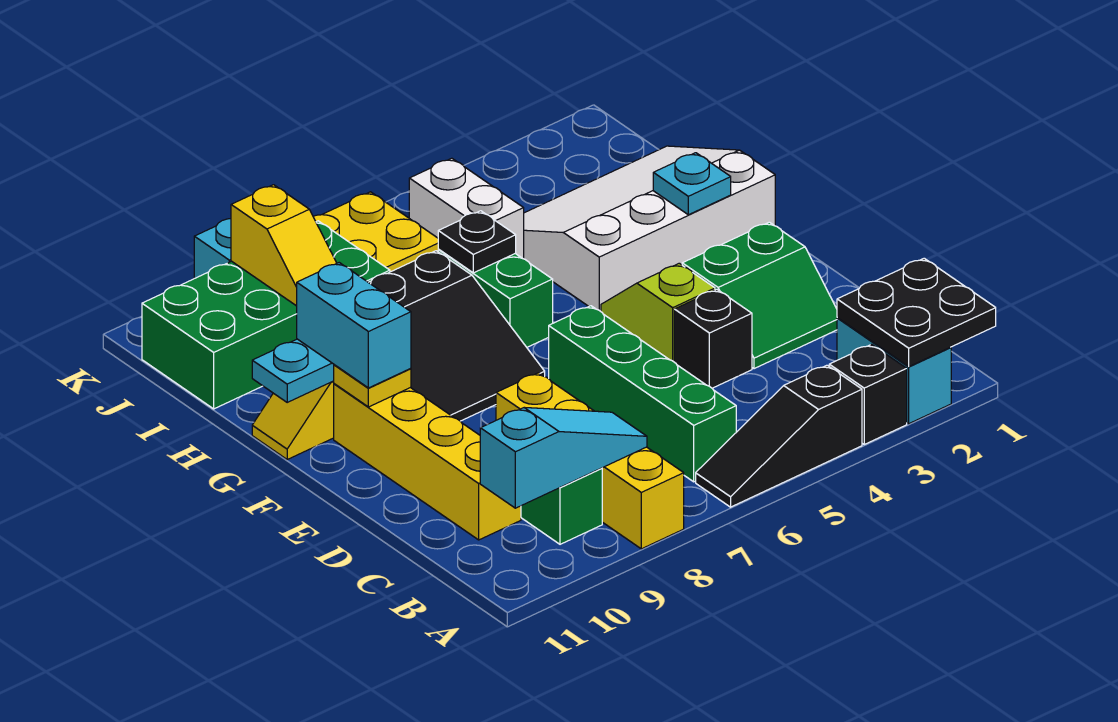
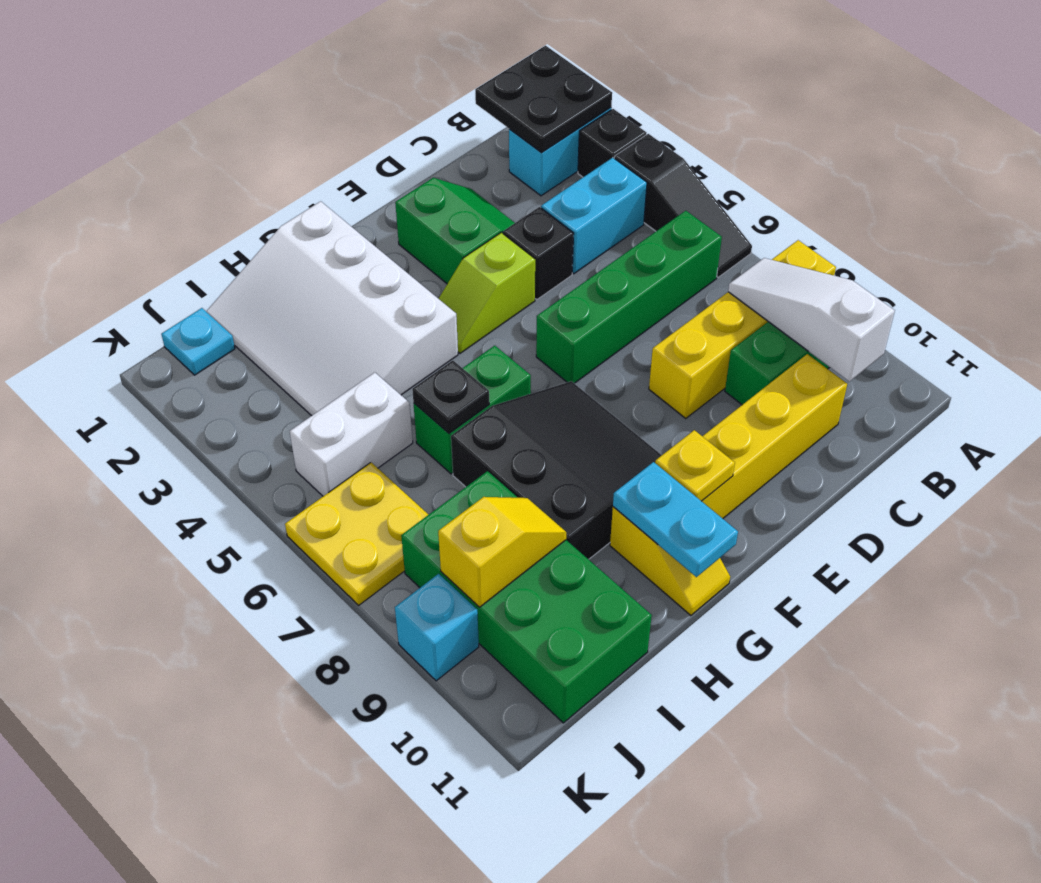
cyan slope B8:B10 level 2 top 10 -> white slope B8:B10 level 2 top 10
cyan brick F10:G10 level 3 -> cyan brick B4:C4 level 1
cyan plate G2 level 2 -> cyan plate J1 level 1

